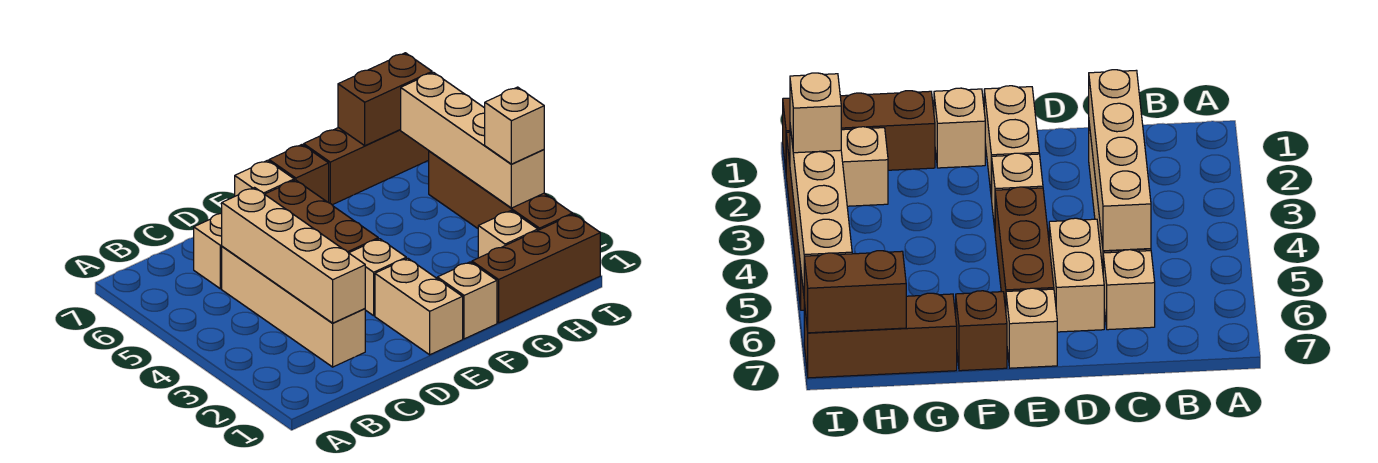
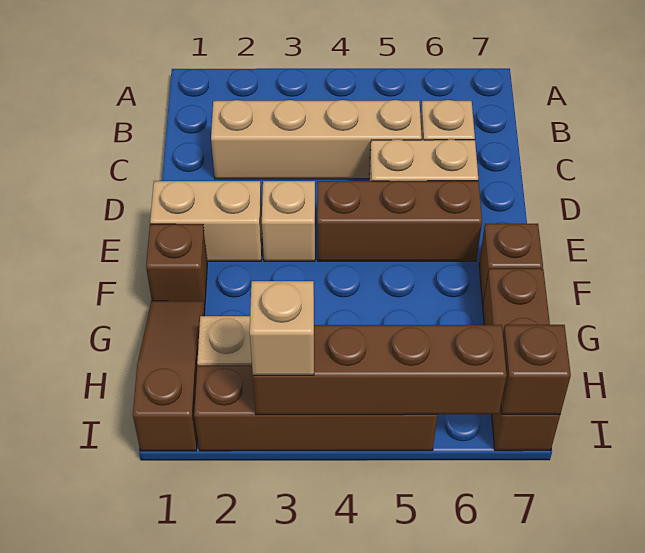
tan brick C2:C5 level 2 -> none
tan brick E7 level 1 -> none
tan brick F1 level 1 -> brown brick F1 level 1
brown brick G1:I1 level 1 -> brown slope G1:I1 level 1 top I
brown brick H7:I7 level 2 -> brown brick I7 level 2
tan brick I3:I6 level 2 -> brown brick I3:I6 level 2

